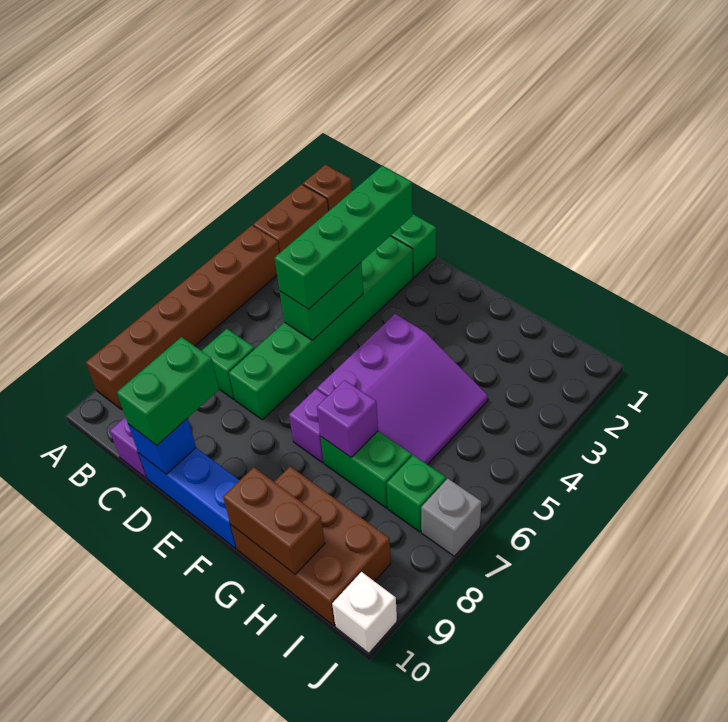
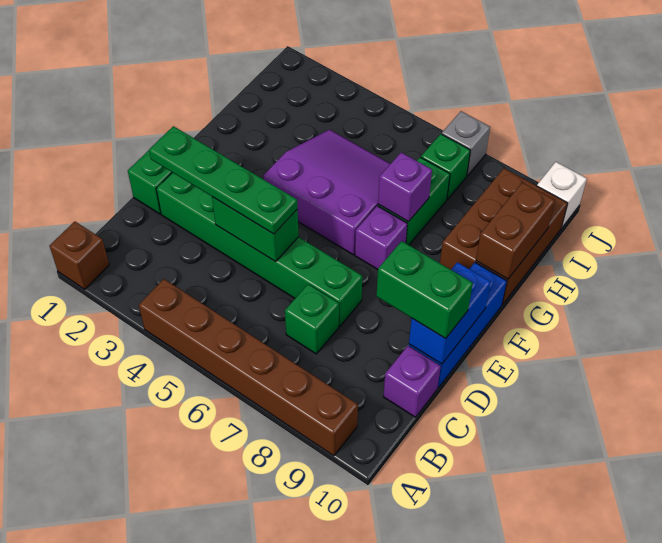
brown brick A2:A3 level 1 -> none
green brick D2:D5 level 3 -> green plate D2:D5 level 3
blue brick D10 level 2 -> blue brick D10:E10 level 2

